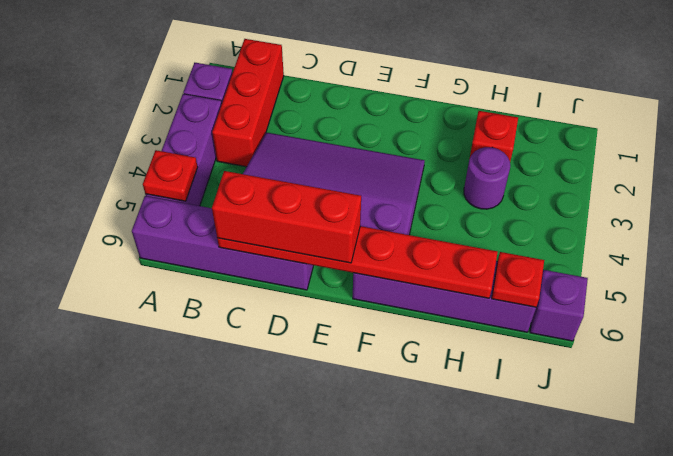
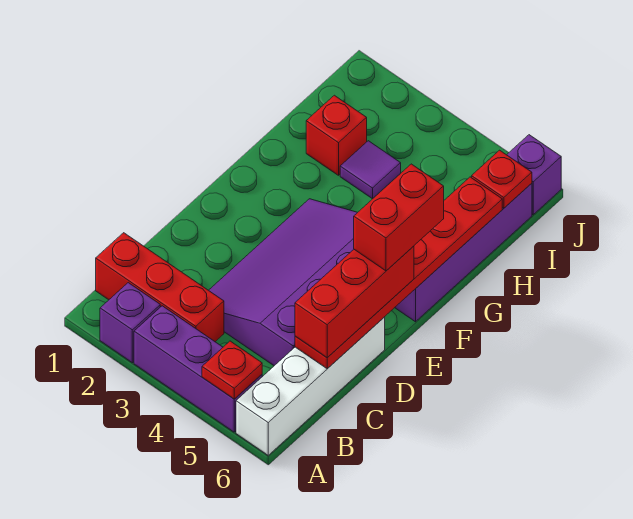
purple brick A6:D6 level 1 -> white brick A6:D6 level 1
none -> red brick E6:F6 level 4
purple round brick H3 level 1 -> purple tile H3 level 1

